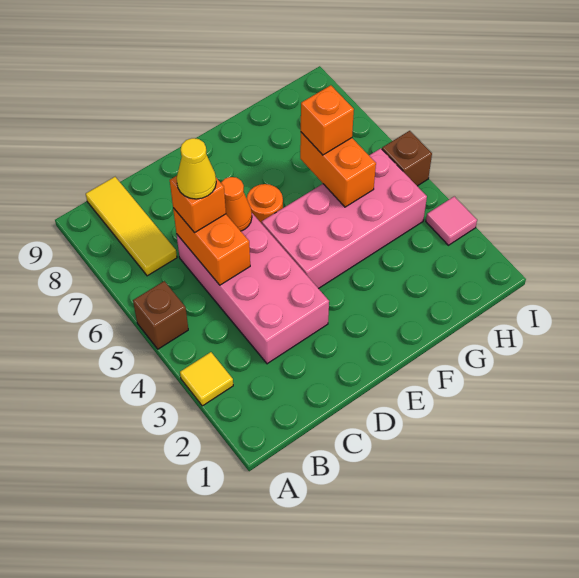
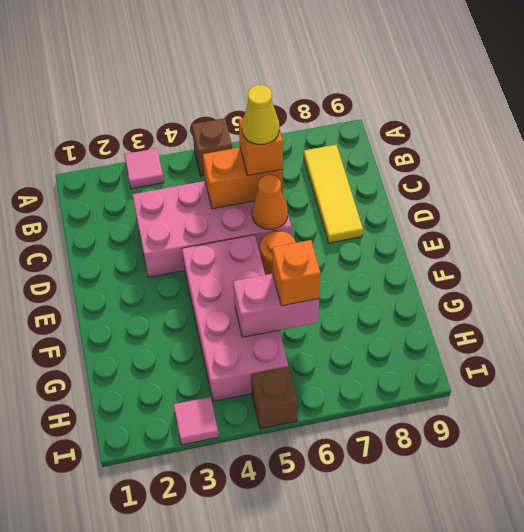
yellow tile A3 level 1 -> pink tile A3 level 1
yellow tile B7:B9 level 1 -> yellow tile B8:D8 level 1
orange brick G5:G6 level 2 -> pink brick G5:G6 level 2

